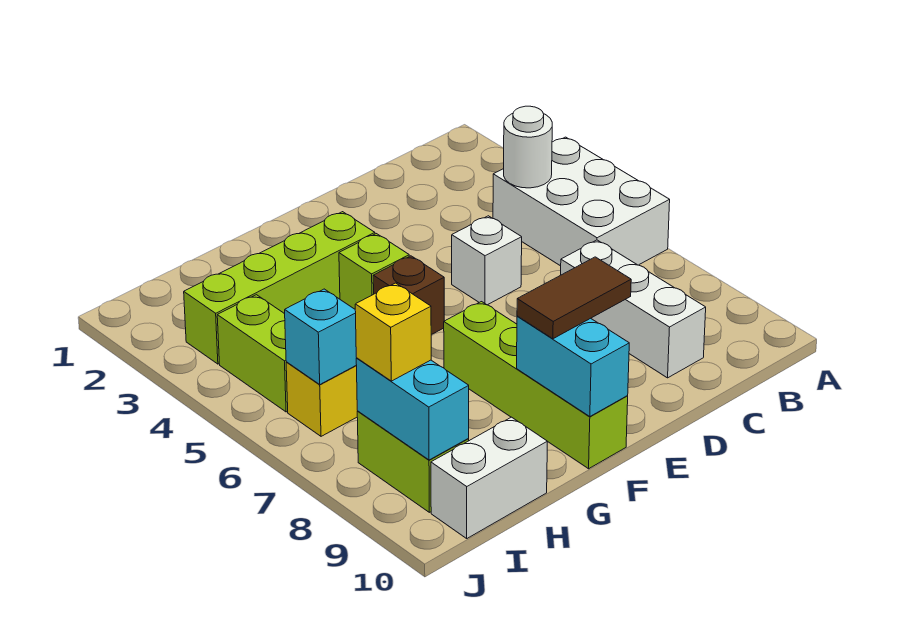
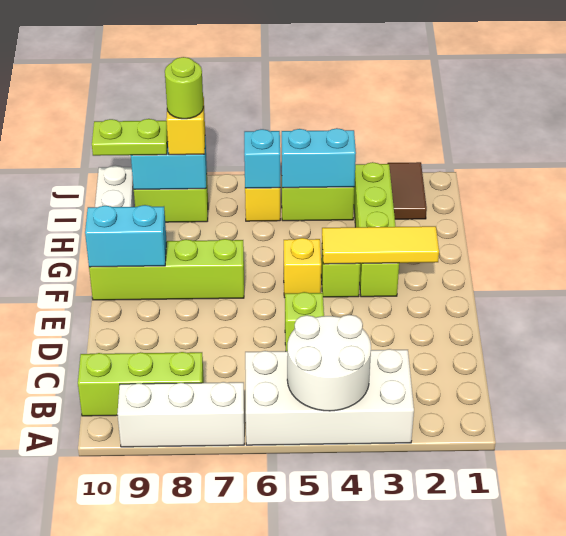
white brick A4:B6 level 1 -> white brick A3:B6 level 1
white round brick B4 level 2 -> white round brick A4:B5 level 2
none -> lime brick B8:B10 level 1
white brick C7:C9 level 1 -> white brick A7:A9 level 1
white brick D5 level 1 -> lime brick D5 level 1
brown tile E9:F9 level 3 -> brown tile I2:J2 level 1
none -> yellow tile F2:F4 level 2
brown brick F5 level 1 -> yellow brick F5 level 1
none -> cyan brick I4:I5 level 2
none -> lime round brick I8 level 4
none -> lime plate I9:I10 level 3

